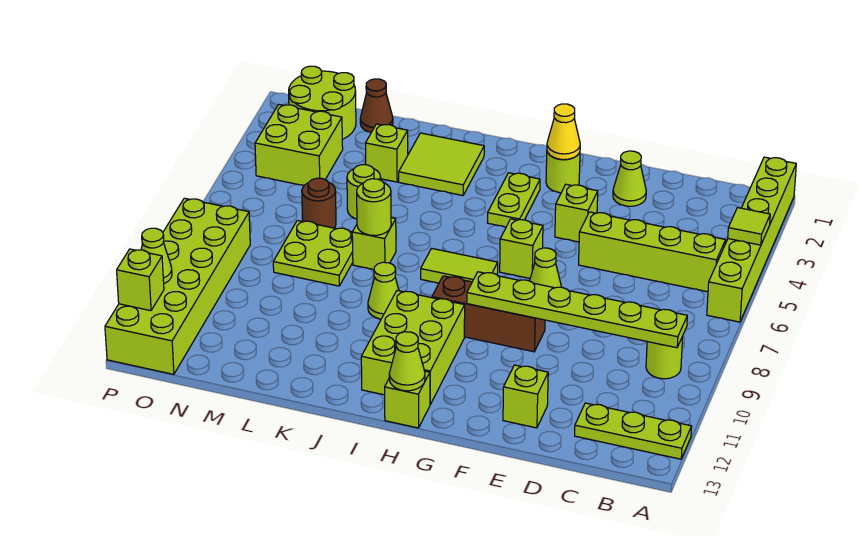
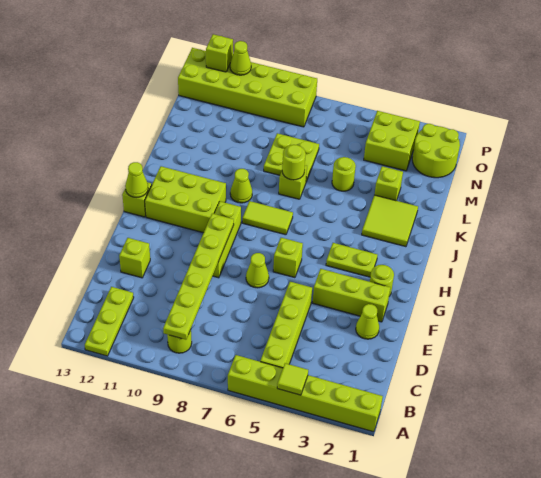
lime brick F4 level 1 -> lime brick F2:F4 level 1
brown brick F9:H9 level 1 -> lime brick F9:H9 level 1
yellow cone G2 level 2 -> none
lime tile H7:I7 level 1 -> lime tile I7:I8 level 1
brown cone M1 level 1 -> none
brown round brick M6 level 1 -> none

